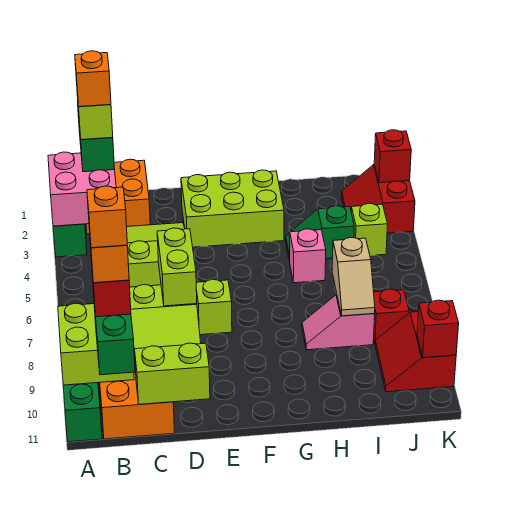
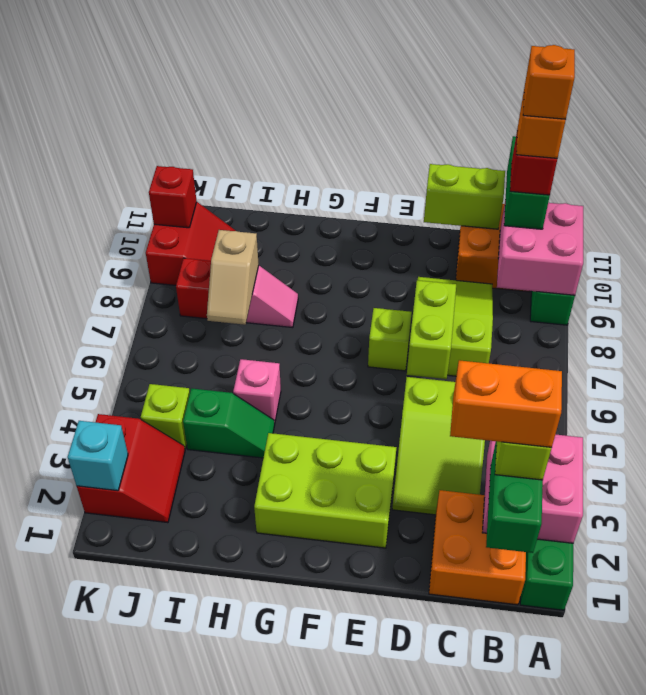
lime brick A9:B10 level 2 -> pink brick A9:B10 level 2
orange brick B2 level 5 -> orange brick B2:C2 level 5
tan slope I7:I8 level 2 top 7 -> tan slope I7:I8 level 2 top 8
red brick K2 level 2 -> cyan brick K2 level 2

